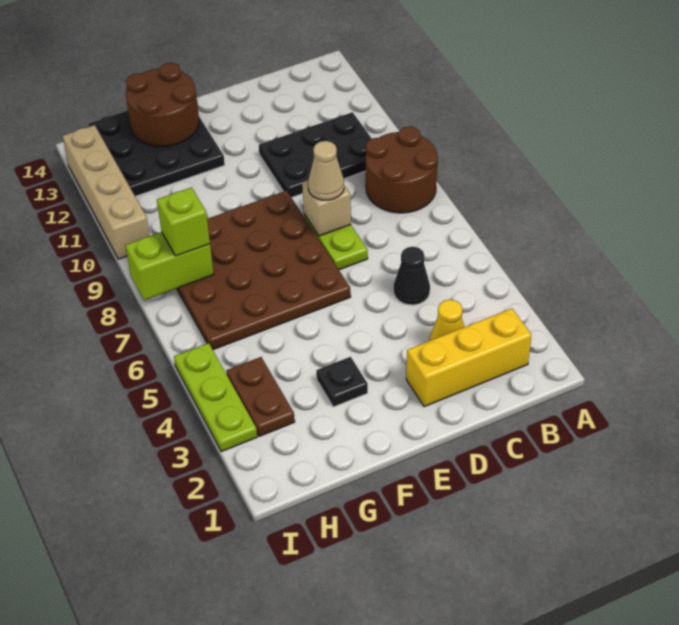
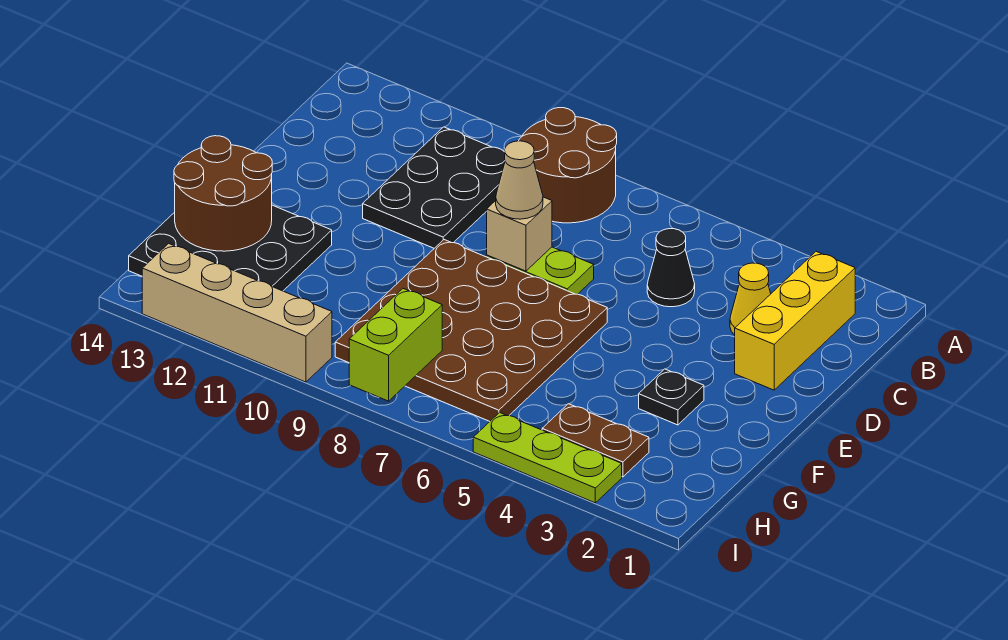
lime brick H8 level 3 -> none

